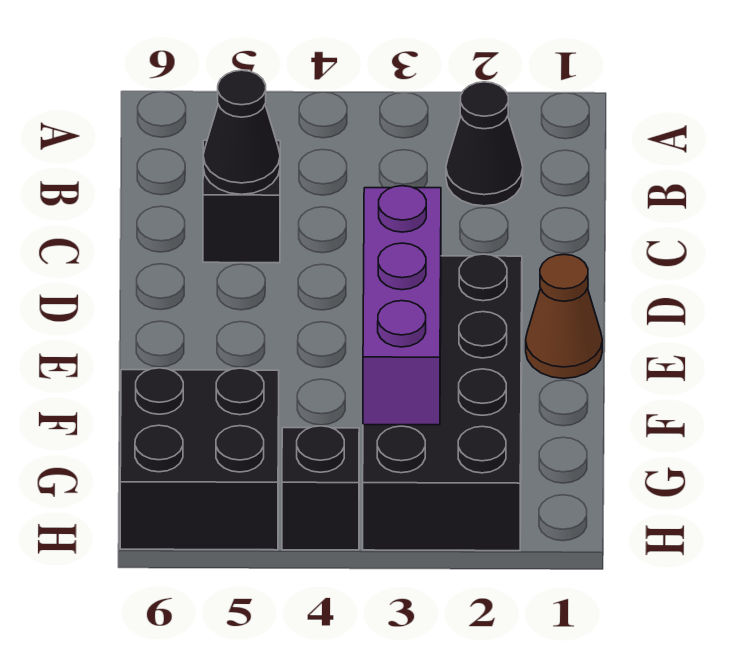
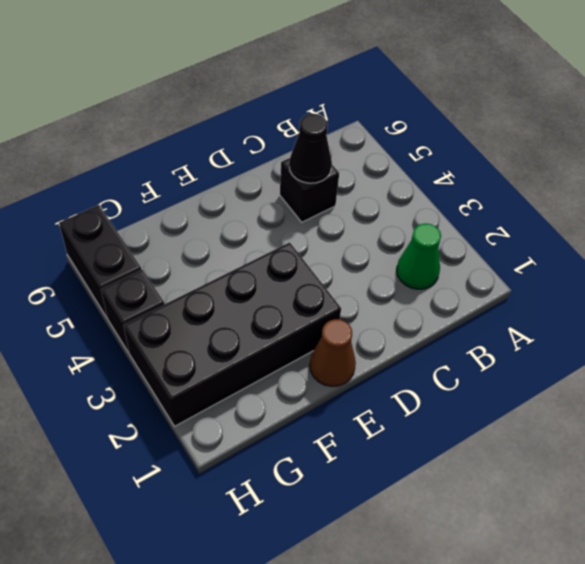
black cone B2 level 1 -> green cone B2 level 1
purple brick E3:G3 level 2 -> none
black brick G5:H6 level 1 -> black brick H5:H6 level 1

